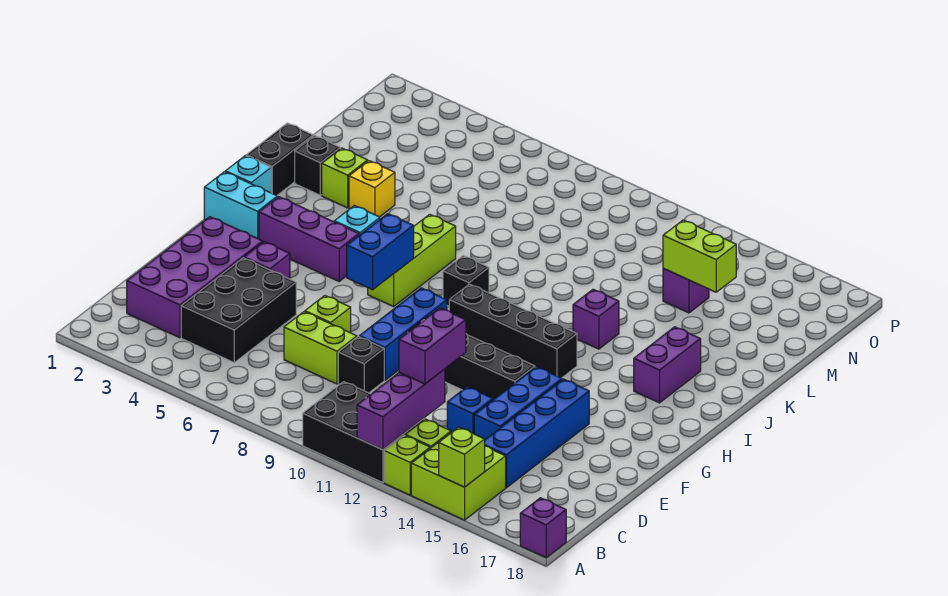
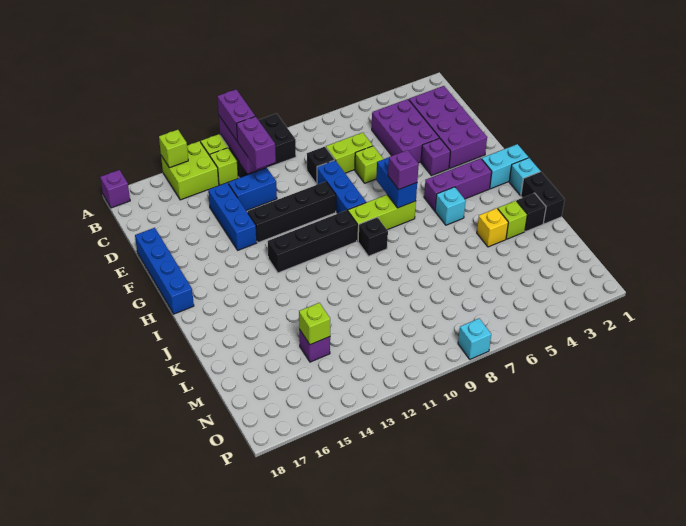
black brick C4:E5 level 1 -> purple brick C4:E5 level 1
blue brick C15:F15 level 1 -> blue brick E18:H18 level 1
blue brick D13 level 1 -> blue brick D12:D13 level 1
lime brick H7:J7 level 1 -> lime brick H7:H9 level 1
purple brick I16:J16 level 1 -> purple brick A12:B12 level 3
purple brick J13 level 1 -> purple brick H7 level 3
lime brick M14:M15 level 2 -> lime brick M14 level 2
none -> cyan brick P8 level 1

